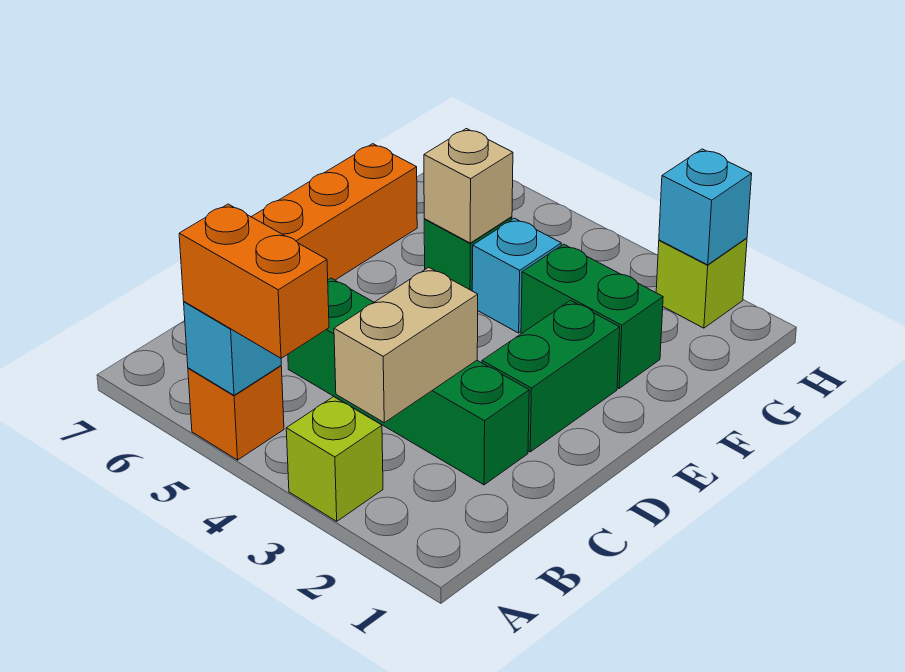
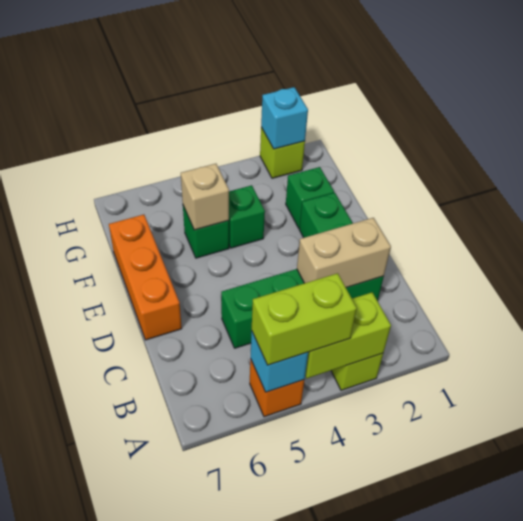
none -> lime brick A3:A4 level 2
orange brick A4:A5 level 3 -> lime brick A4:A5 level 3
tan brick B3:C3 level 2 -> tan brick C2:C3 level 2
green brick F2:F3 level 1 -> green brick F2 level 1
cyan brick F4 level 1 -> green brick F4 level 1

